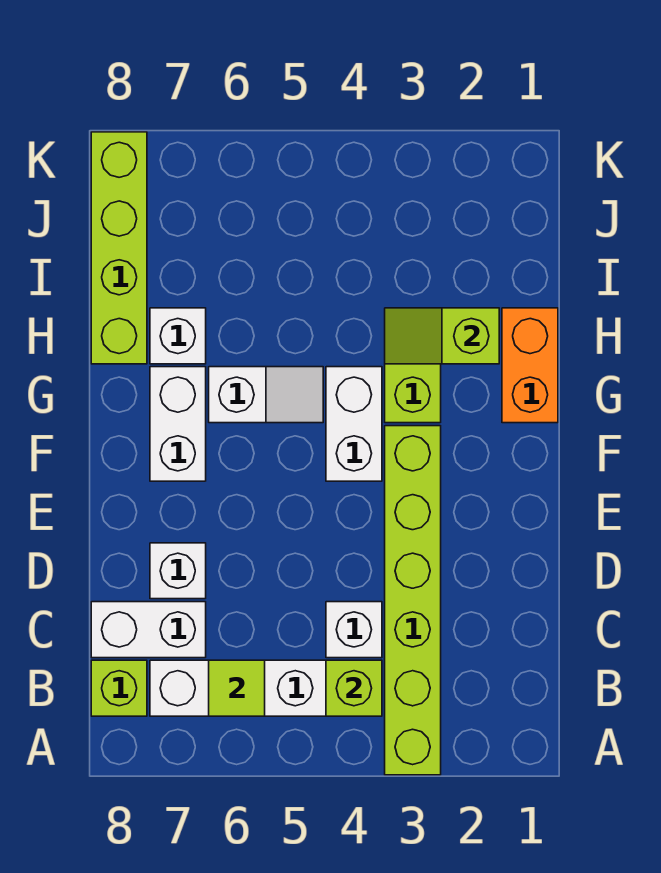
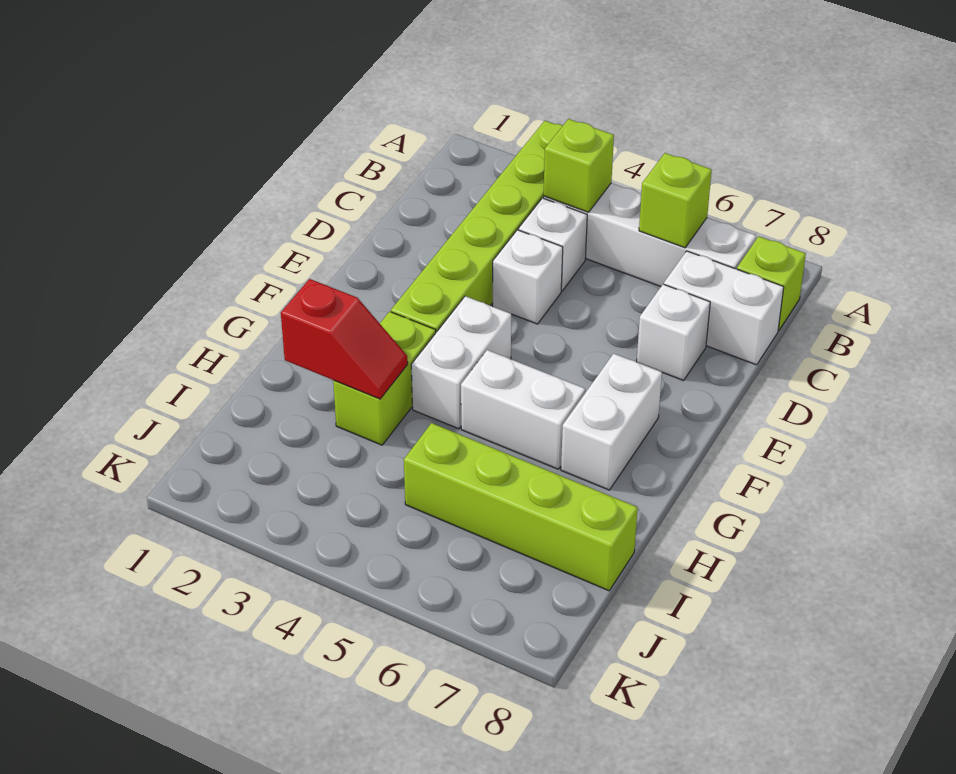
lime tile B6 level 2 -> lime brick B6 level 2
orange brick G1:H1 level 1 -> none
white slope G5:G6 level 1 top 6 -> white brick G5:G6 level 1
lime slope H2:H3 level 2 top 2 -> red slope H2:H3 level 2 top 2
white brick H7 level 1 -> white brick D4 level 1
lime brick H8:K8 level 1 -> lime brick I5:I8 level 1

